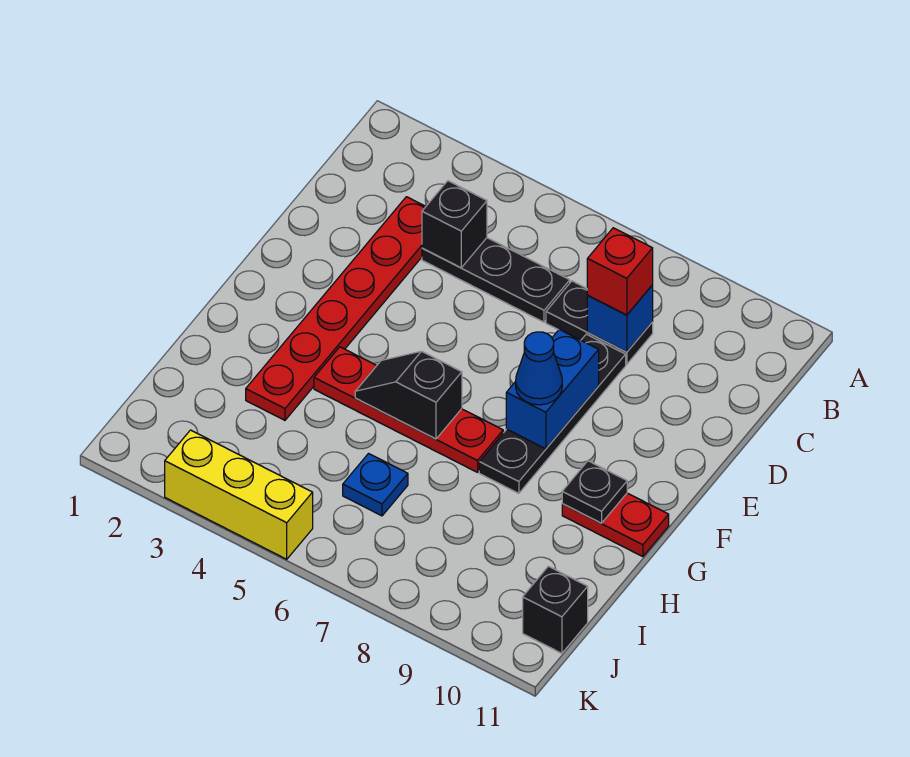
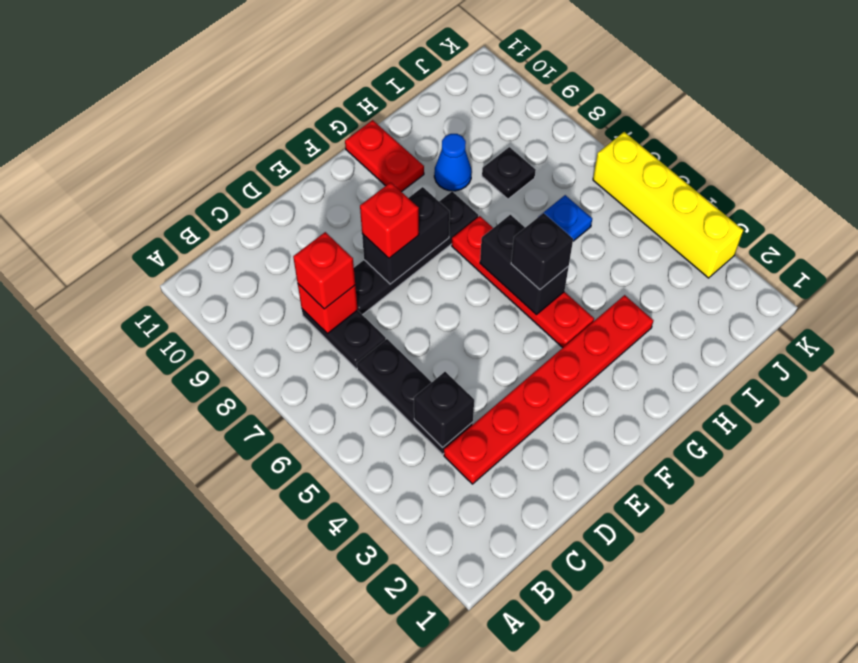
blue brick C8 level 2 -> red brick C8 level 2
blue brick E8:F8 level 2 -> black brick E8:F8 level 2
none -> red brick E8 level 3
blue cone F8 level 3 -> blue cone H9 level 1
black slope G5:G6 level 2 top 6 -> black brick G5:G6 level 2
black plate G10 level 2 -> black plate I8 level 1
black brick J11 level 1 -> black brick G5 level 3
yellow brick K3:K5 level 1 -> yellow brick K3:K6 level 1

